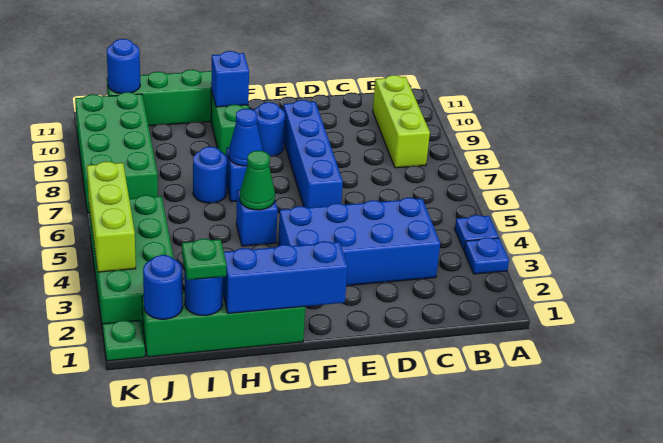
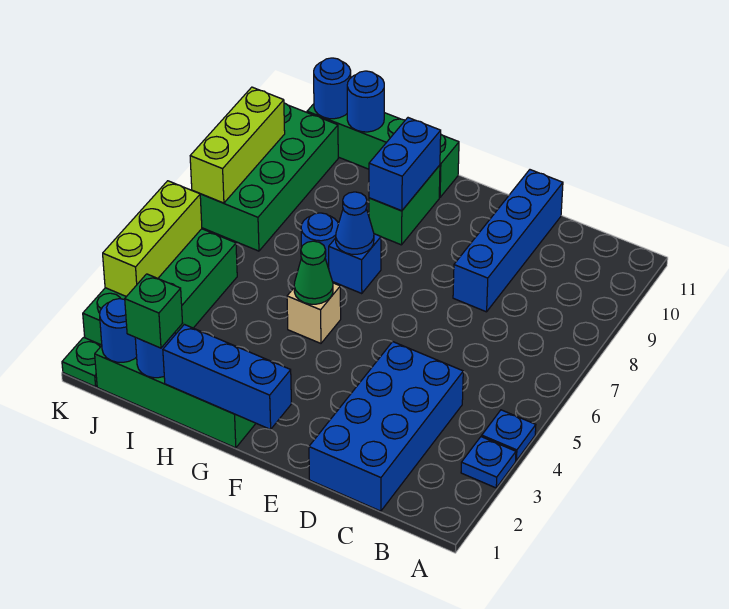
lime brick B8:B10 level 1 -> lime brick K7:K9 level 2
blue brick C3:F4 level 1 -> blue brick C1:D4 level 1
blue brick E6:E9 level 1 -> blue brick D8:D11 level 1
blue round brick F9 level 1 -> blue round brick I11 level 2
blue brick G5 level 1 -> tan brick G5 level 1
blue brick G10 level 2 -> blue brick G9:G10 level 2
green plate I1 level 3 -> green brick I1 level 3

